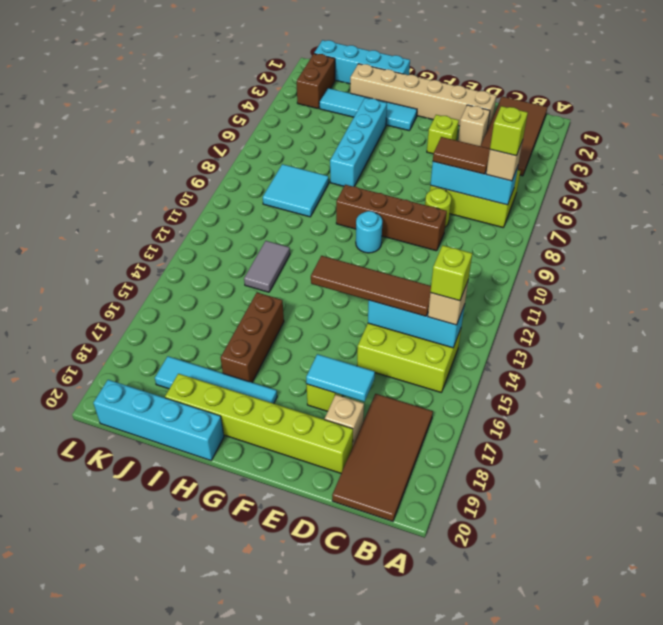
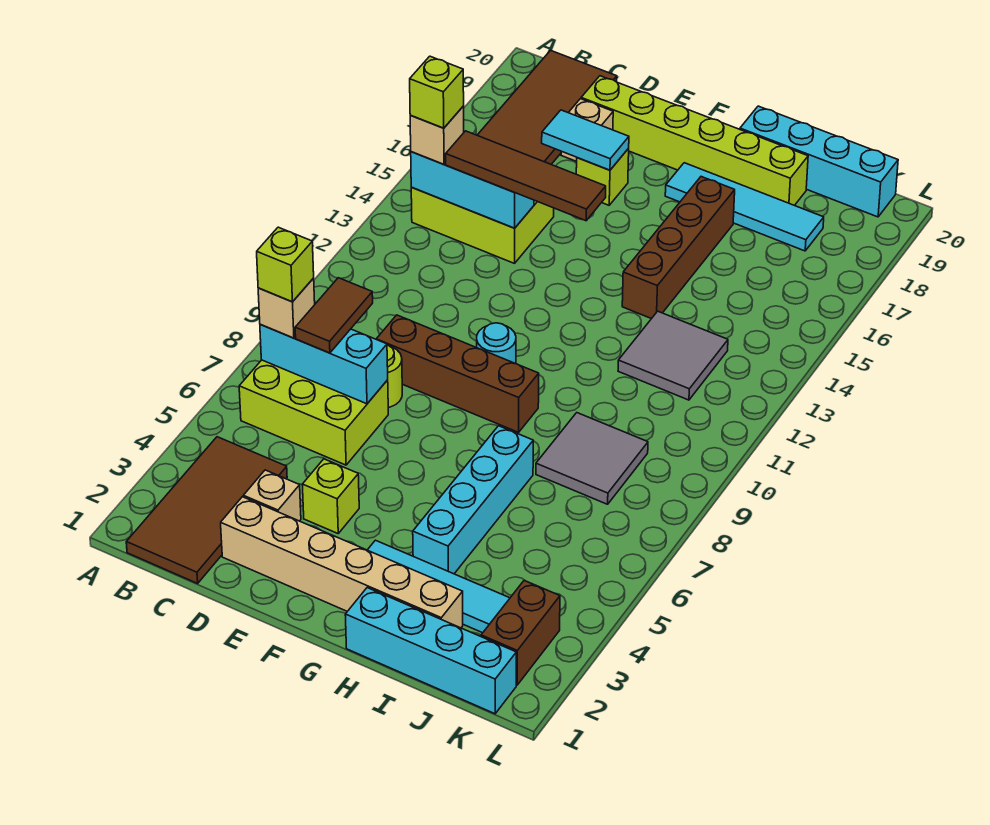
brown tile C7:D7 level 3 -> brown tile C7:C8 level 3
brown brick H15:H17 level 1 -> brown brick H14:H17 level 1
cyan tile I8:J9 level 1 -> grey tile I8:J9 level 1
grey tile I12:I13 level 1 -> grey tile I12:J13 level 1

